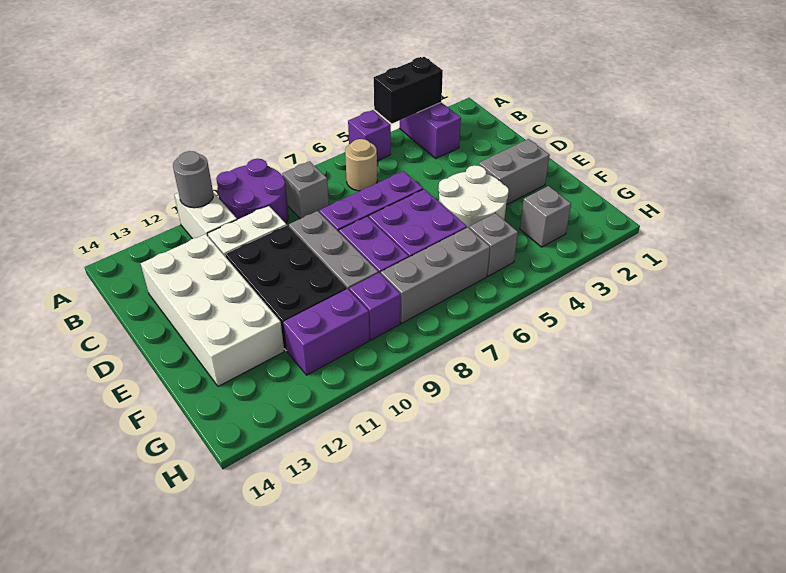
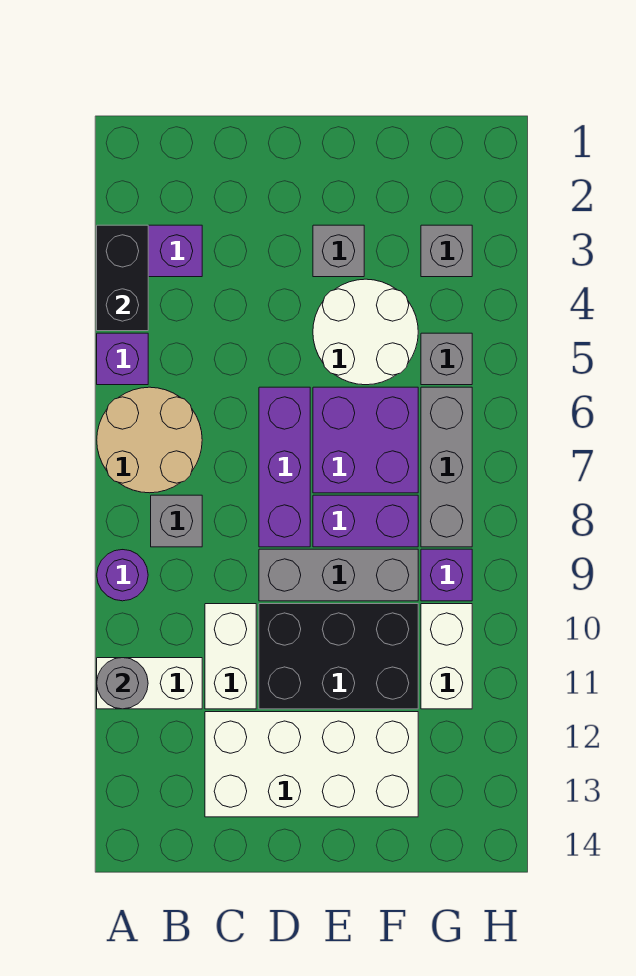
purple round brick A9:B10 level 1 -> purple round brick A9 level 1
tan round brick B6 level 1 -> tan round brick A6:B7 level 1
grey brick E2:E3 level 1 -> grey brick E3 level 1
purple brick G10:G11 level 1 -> white brick G10:G11 level 1

